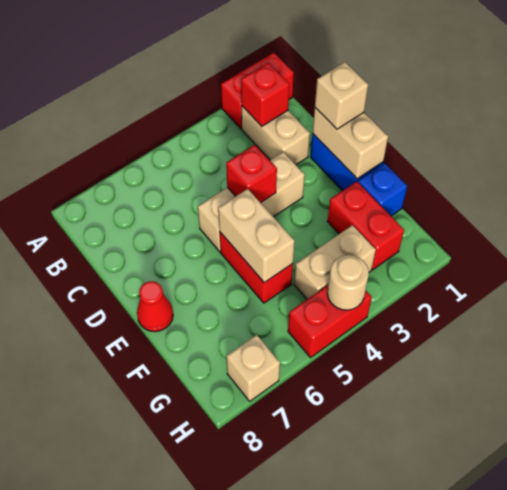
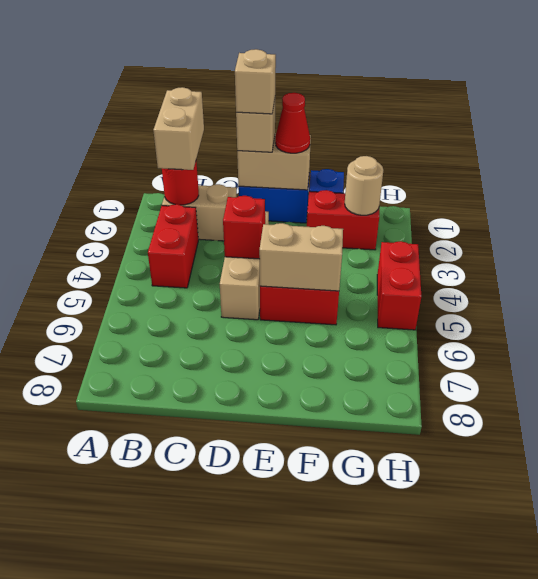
red brick A1:A2 level 1 -> red brick B3:B4 level 1
red brick B2 level 2 -> red round brick B2 level 2
red cone E8 level 1 -> red cone E1 level 3
tan brick G3:G4 level 1 -> tan brick B1:B2 level 3
tan round brick H4 level 2 -> tan round brick G2 level 2
tan brick H7 level 1 -> tan brick D1 level 4

